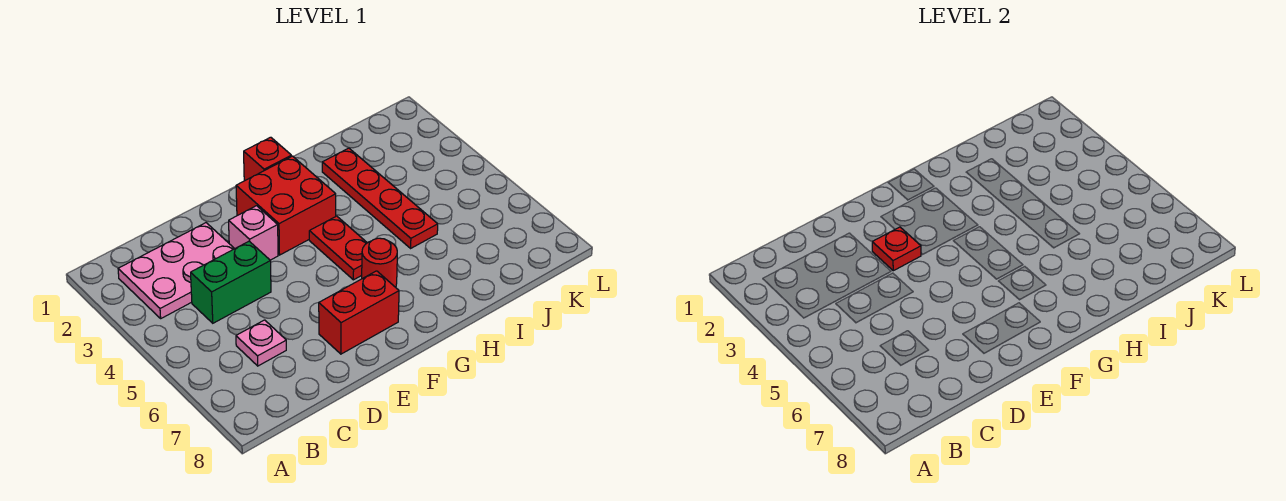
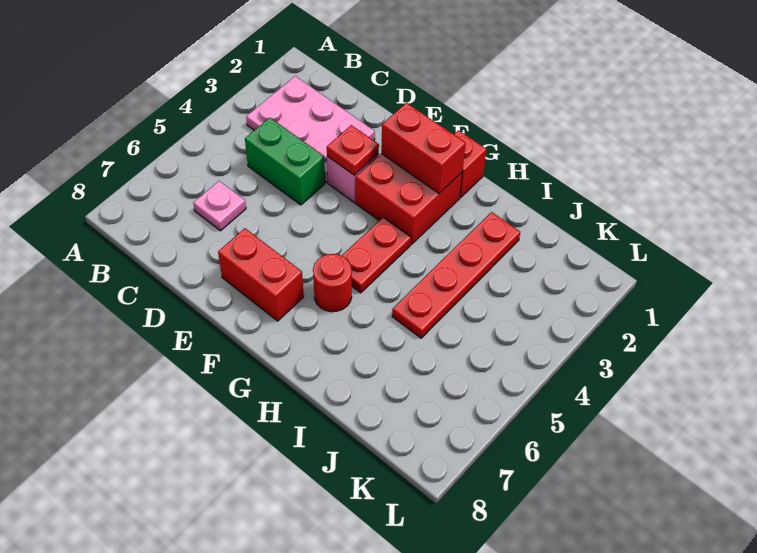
none -> red brick F2:G2 level 2

